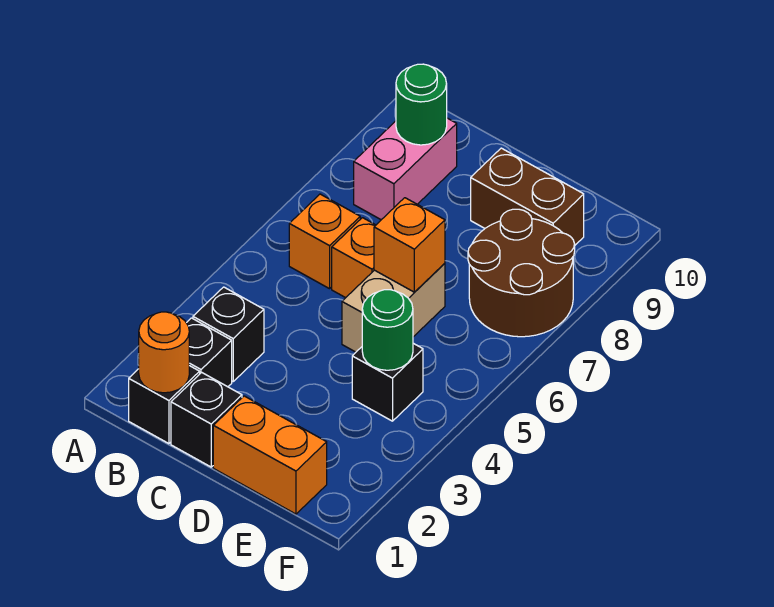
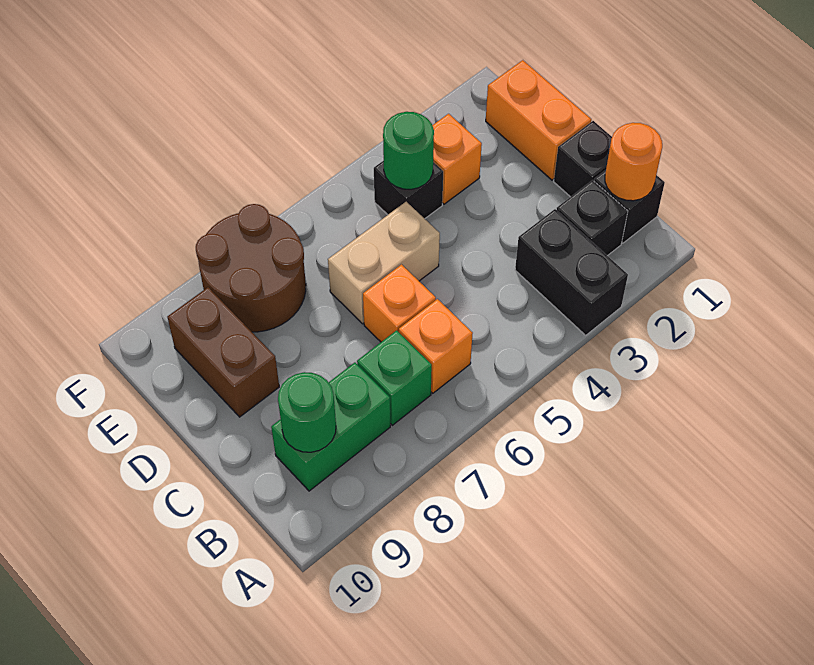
black brick B3 level 1 -> black brick A3:B3 level 1
none -> green brick B7 level 1
pink brick B8:B9 level 1 -> green brick B8:B9 level 1
orange brick D6 level 2 -> orange brick E3 level 1

